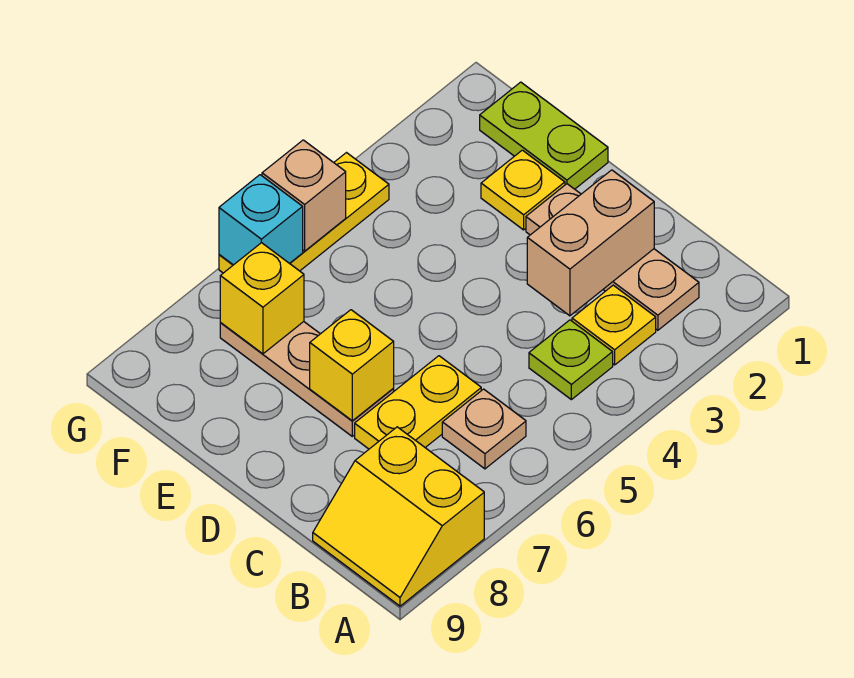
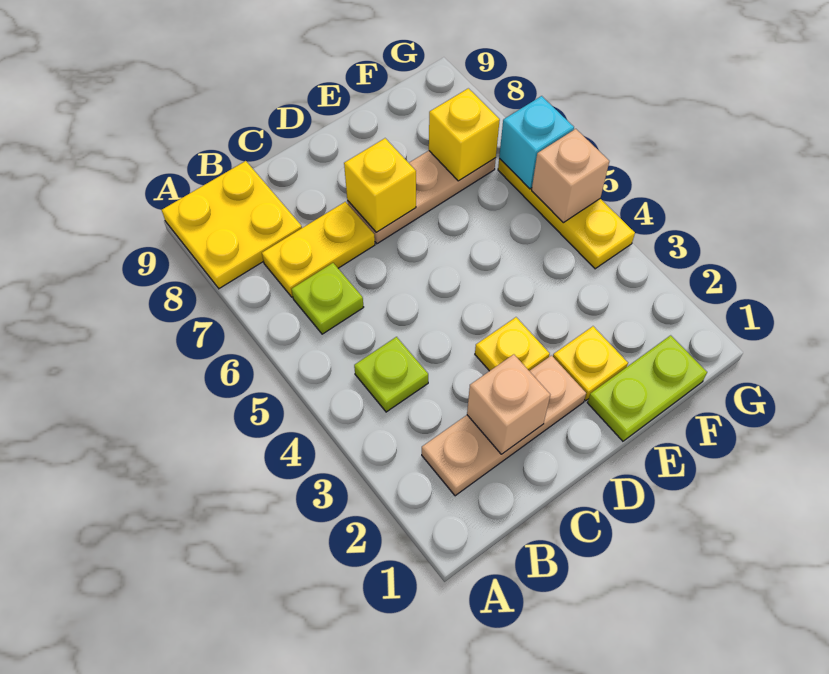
yellow slope A8:B9 level 1 top 8 -> yellow plate A8:B9 level 1
yellow plate B3 level 1 -> yellow plate D3 level 1
tan plate B6 level 1 -> lime plate B6 level 1
tan brick C2:C3 level 2 -> tan brick C2 level 2
yellow plate C6:C7 level 1 -> yellow plate B7:C7 level 1

